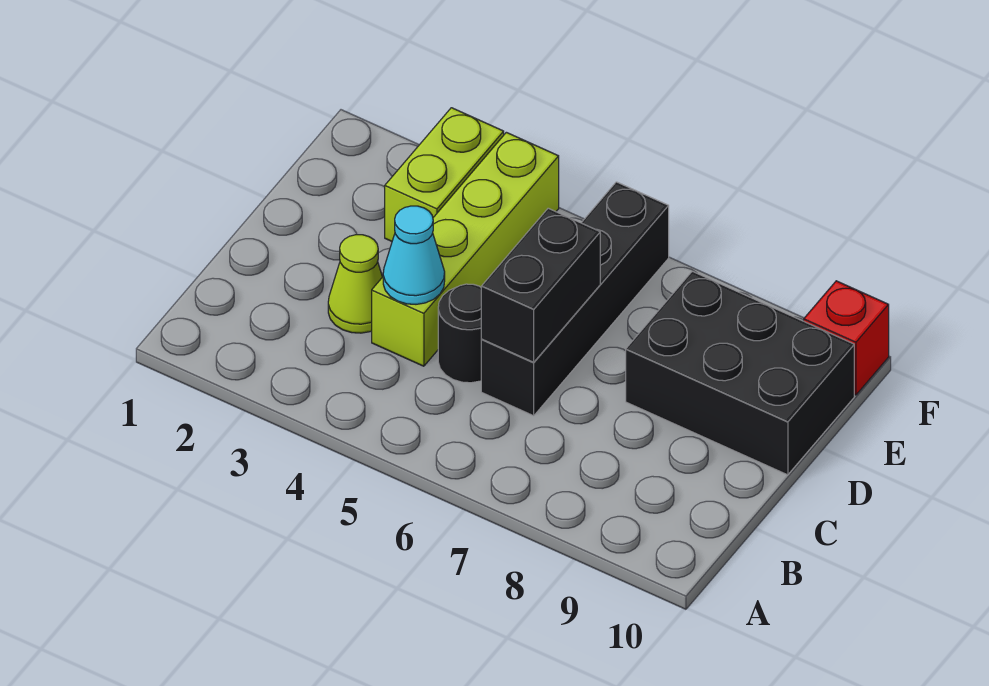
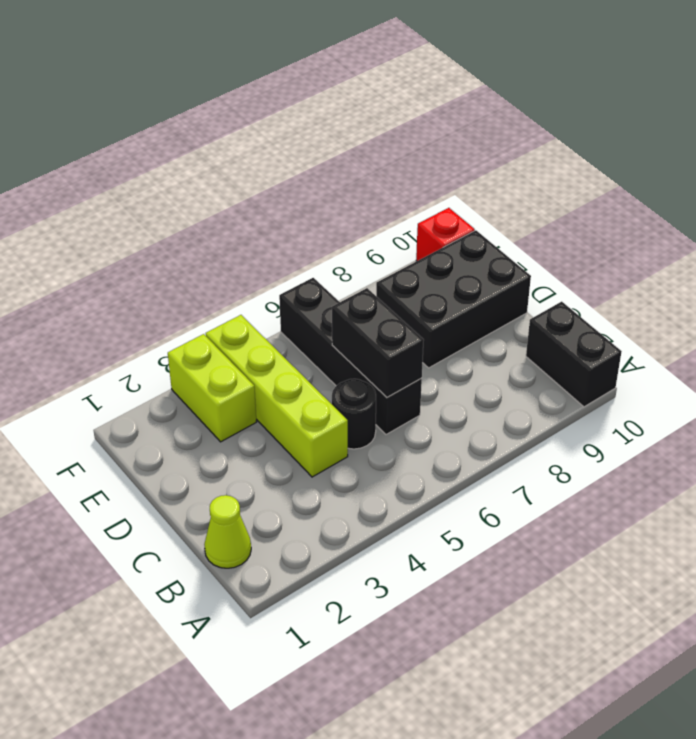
none -> black brick A10:B10 level 1
lime cone C3 level 1 -> lime cone B1 level 1
cyan cone C4 level 2 -> none

